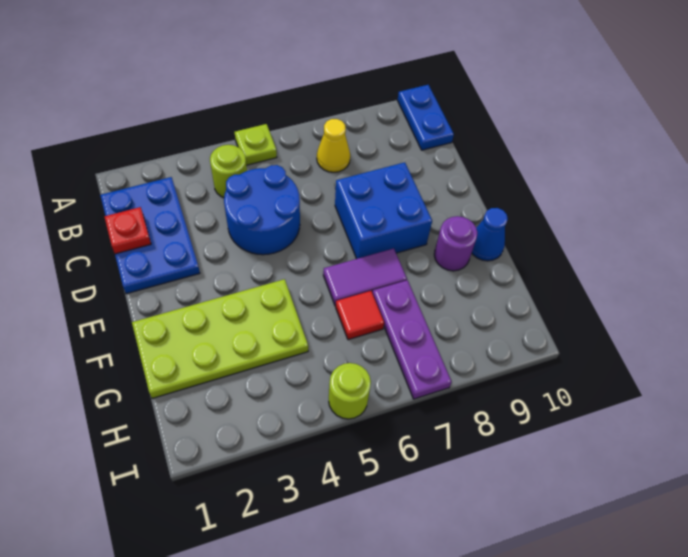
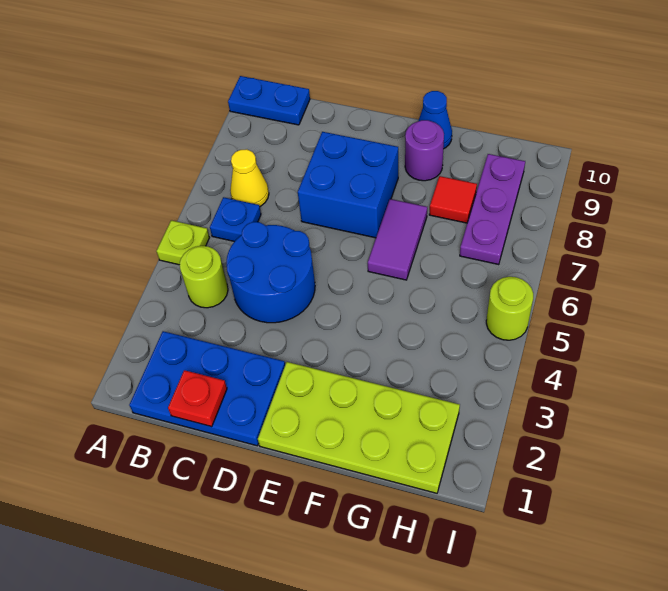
none -> blue plate B6 level 1
lime plate F1:G4 level 1 -> lime plate E1:H2 level 1
red tile G6 level 1 -> red tile G8 level 1
purple plate G7:I7 level 1 -> purple plate H7:H9 level 1

